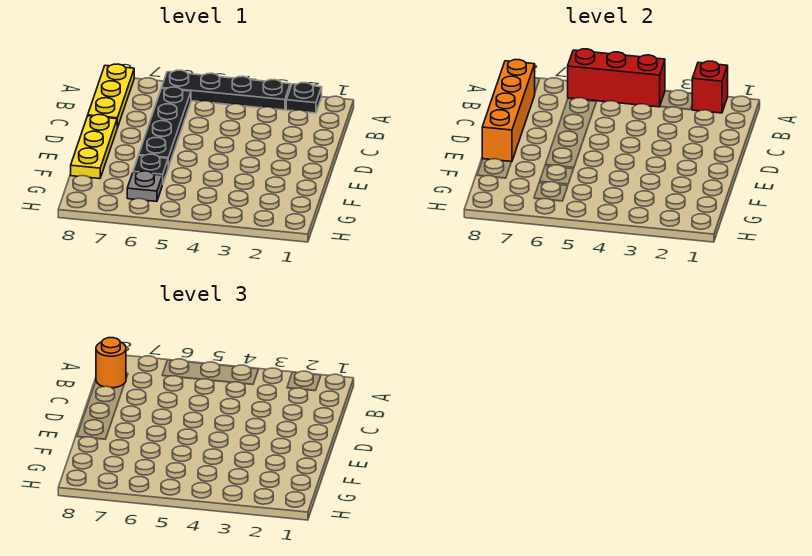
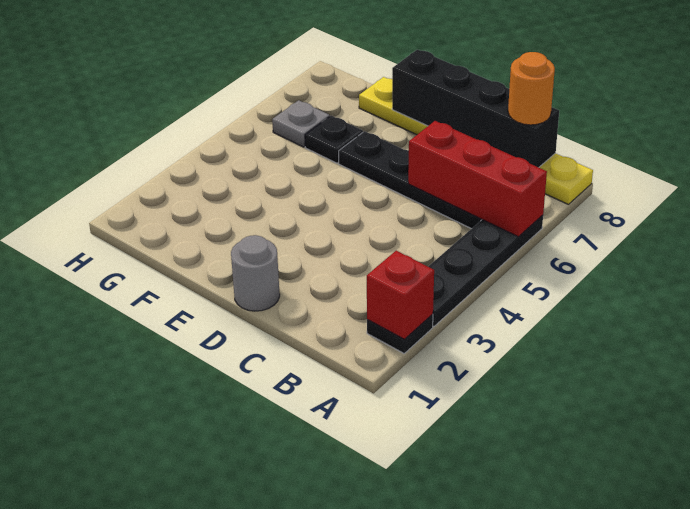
red brick A4:A6 level 2 -> red brick A6:C6 level 2
orange brick B8:E8 level 2 -> black brick B8:E8 level 2
none -> grey round brick D1 level 1

